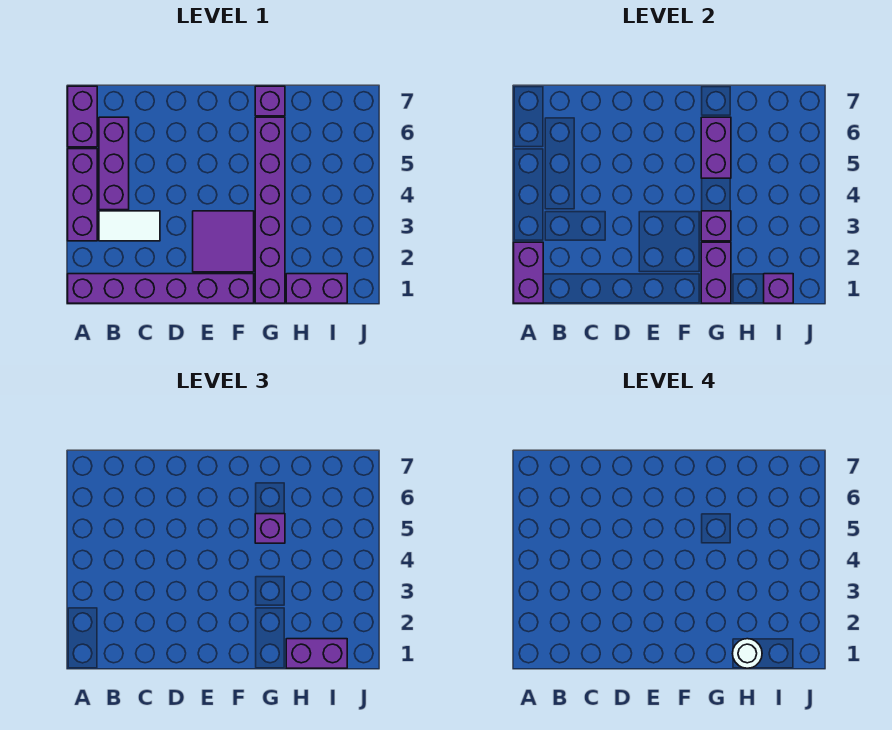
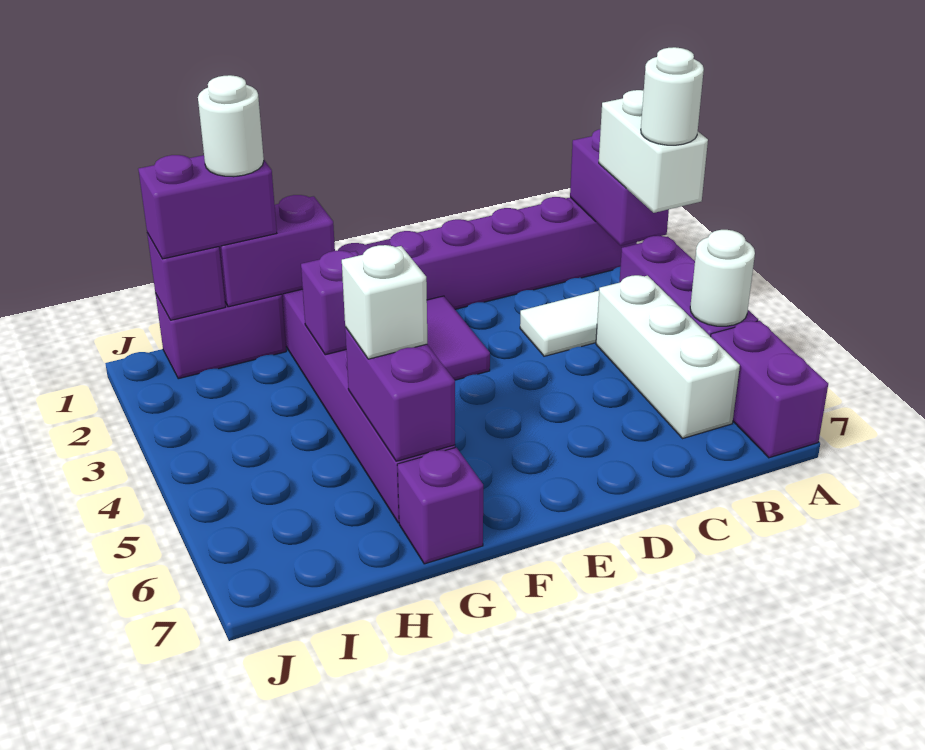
none -> white brick A2:A3 level 3
none -> white round brick A3 level 4
none -> white round brick A5 level 2
purple brick B4:B6 level 1 -> white brick B4:B6 level 1
purple brick G1:G2 level 2 -> purple brick G1:H1 level 2
purple brick G5 level 3 -> white brick G5 level 3

